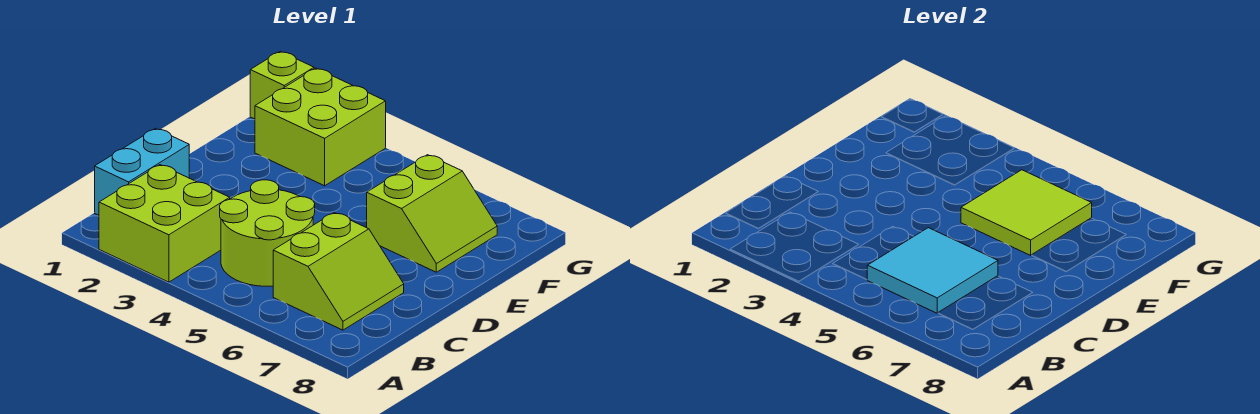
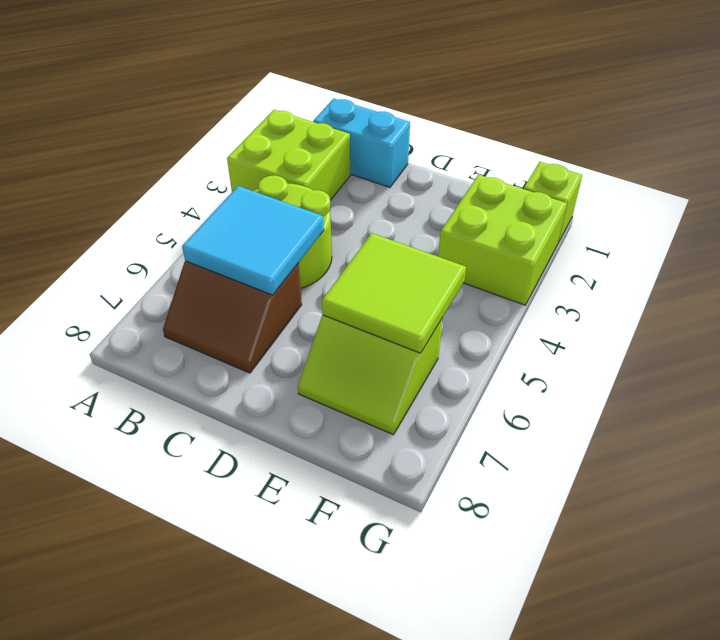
lime slope B6:C7 level 1 top 6 -> brown slope B6:C7 level 1 top 6

